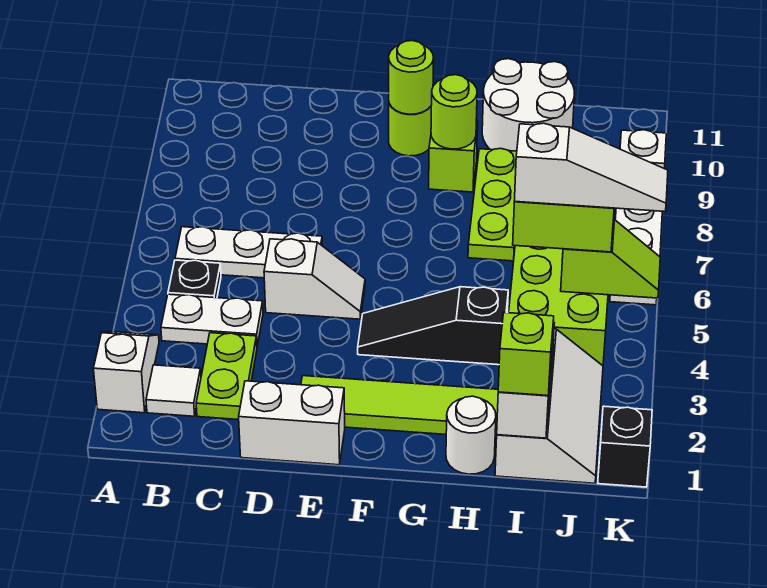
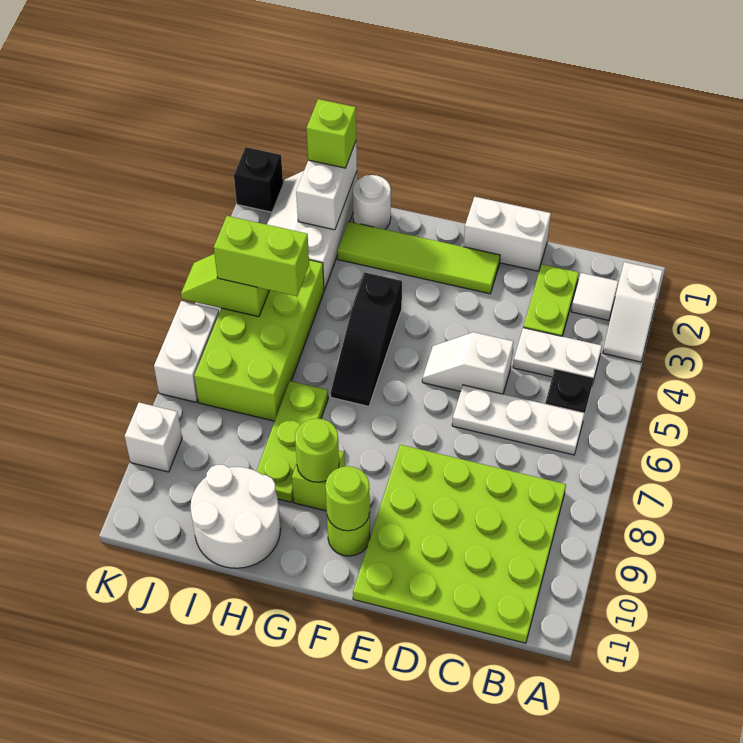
none -> lime plate B8:E11 level 1
black slope F4:H4 level 1 top H -> black slope G4:G6 level 1 top 4
white slope I5:K5 level 4 top I -> none

